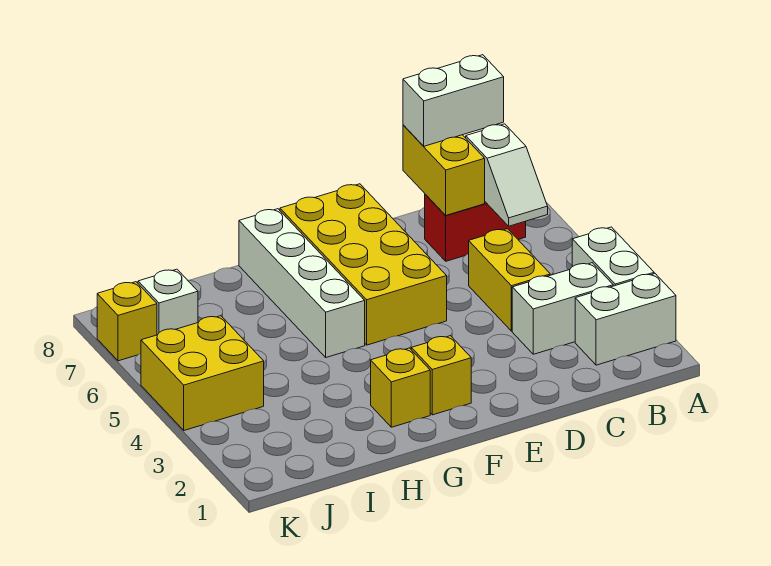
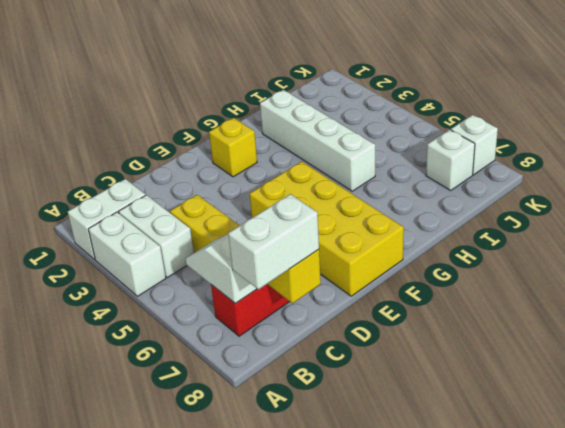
white brick B3:C3 level 1 -> white brick B3:B4 level 1
yellow brick G2 level 1 -> none
white brick G5:G8 level 1 -> white brick H2:H5 level 1
yellow brick J4:K5 level 1 -> none
yellow brick K7 level 1 -> white brick K7 level 1

